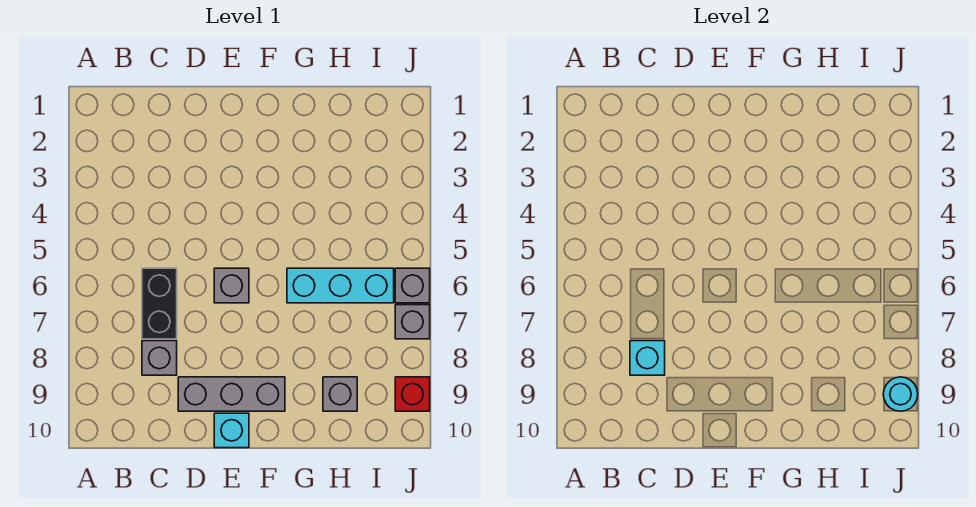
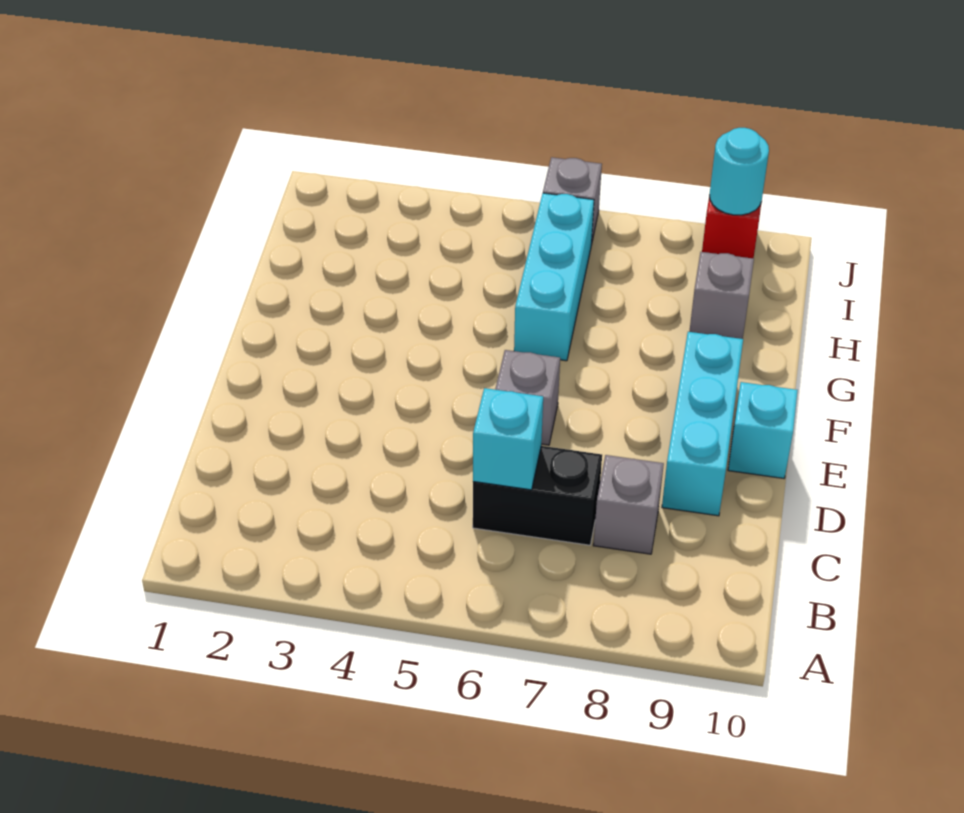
cyan brick C8 level 2 -> cyan brick C6 level 2
grey brick D9:F9 level 1 -> cyan brick D9:F9 level 1
grey brick J7 level 1 -> none

